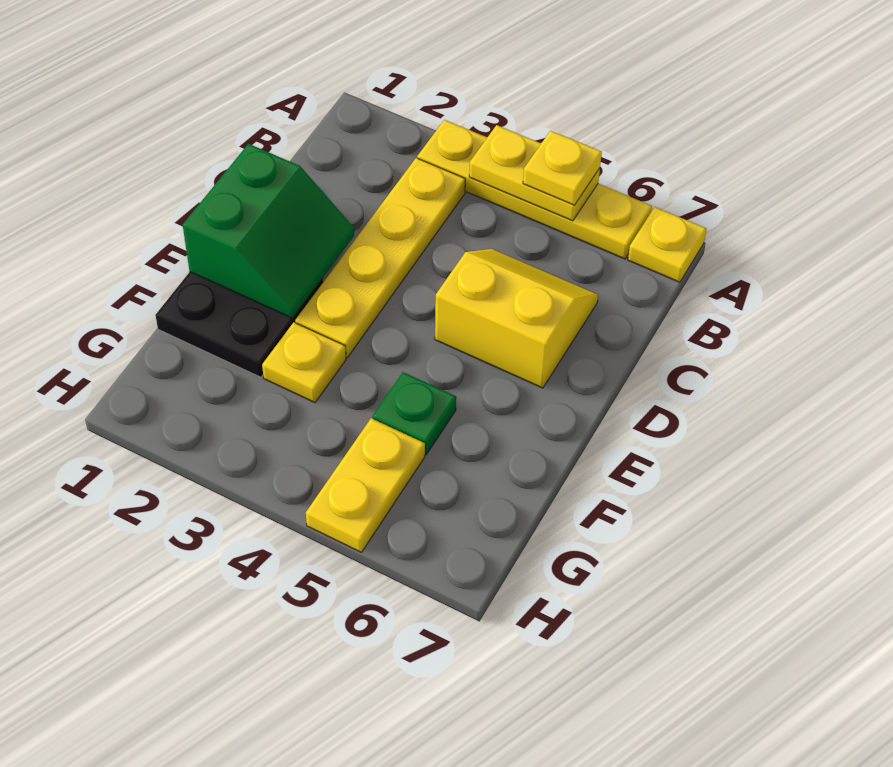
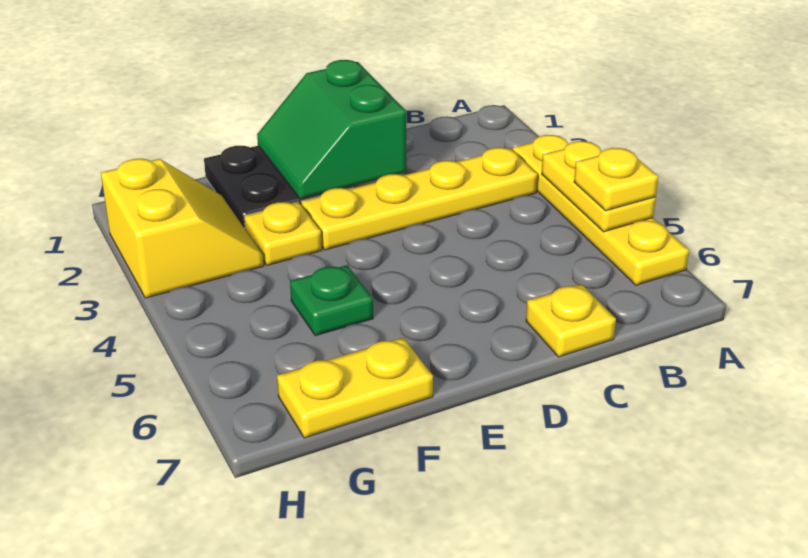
yellow plate A7 level 1 -> yellow plate C7 level 1
yellow slope C5:D6 level 1 top D -> yellow slope G2:H3 level 1 top H
green slope D1:E2 level 2 top 1 -> green slope D1:E2 level 2 top D
yellow plate G5:H5 level 1 -> yellow plate F7:G7 level 1

